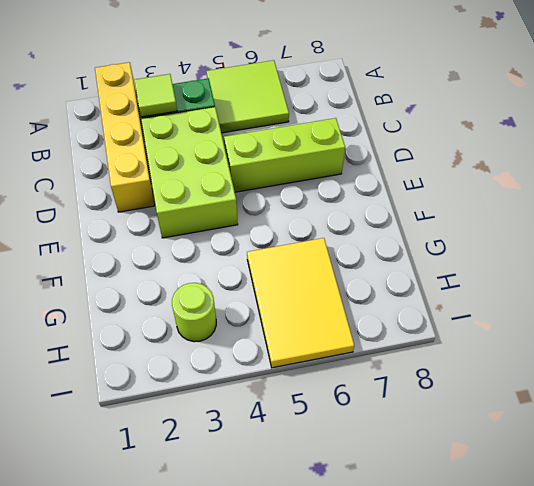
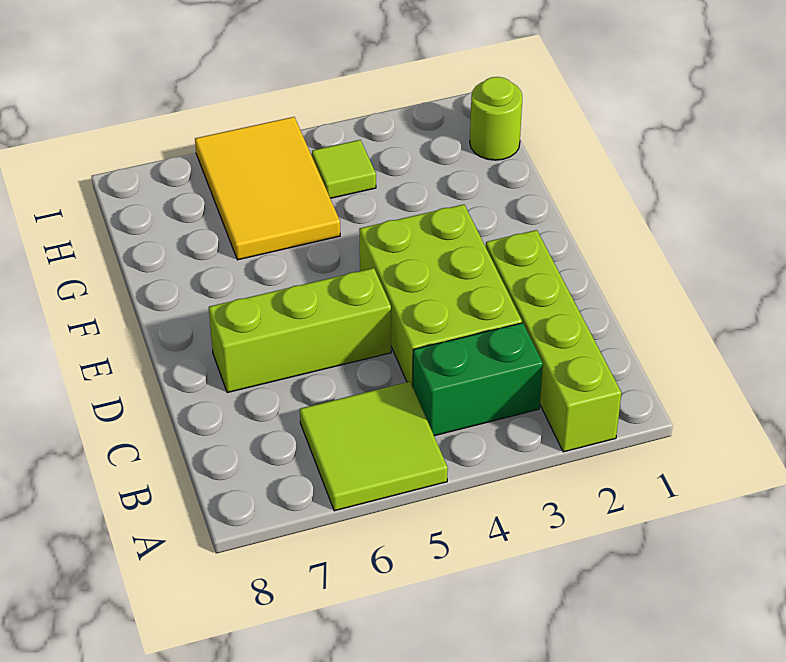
yellow brick A2:D2 level 1 -> lime brick A2:D2 level 1
lime tile B3 level 2 -> lime tile H4 level 1
lime round brick H3 level 1 -> lime round brick H1 level 1

